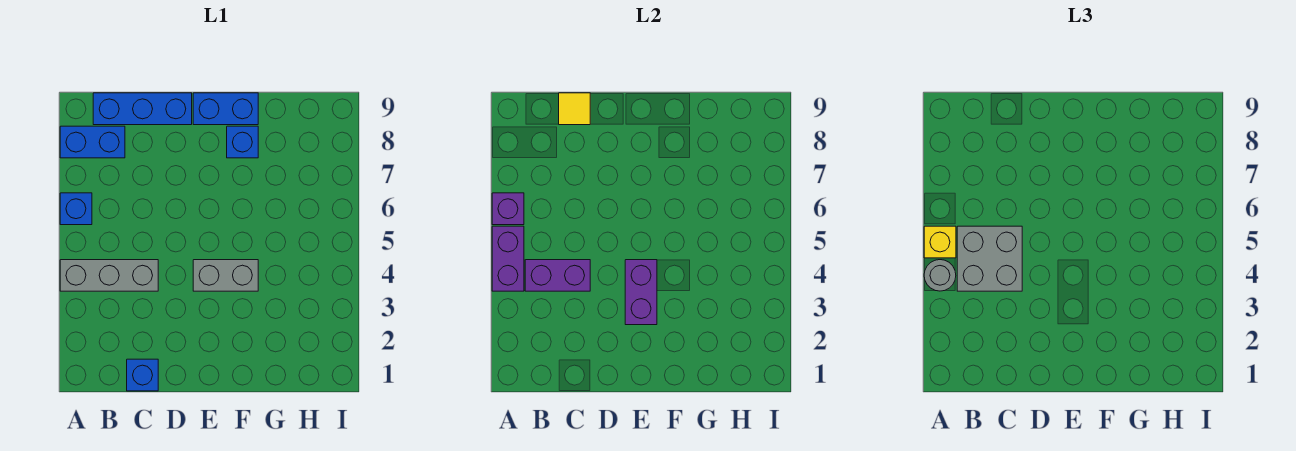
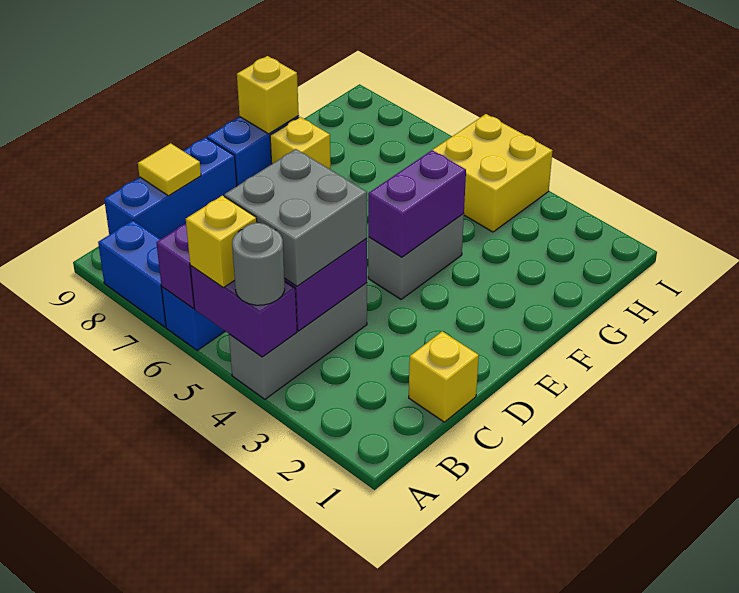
blue brick A8:B8 level 1 -> blue brick A7:A8 level 1
blue brick C1 level 1 -> yellow brick C1 level 1
purple brick E3:E4 level 2 -> purple brick E4:F4 level 2
blue brick F8 level 1 -> yellow brick F8 level 1
none -> yellow brick F9 level 2
none -> yellow brick H4:I5 level 1

